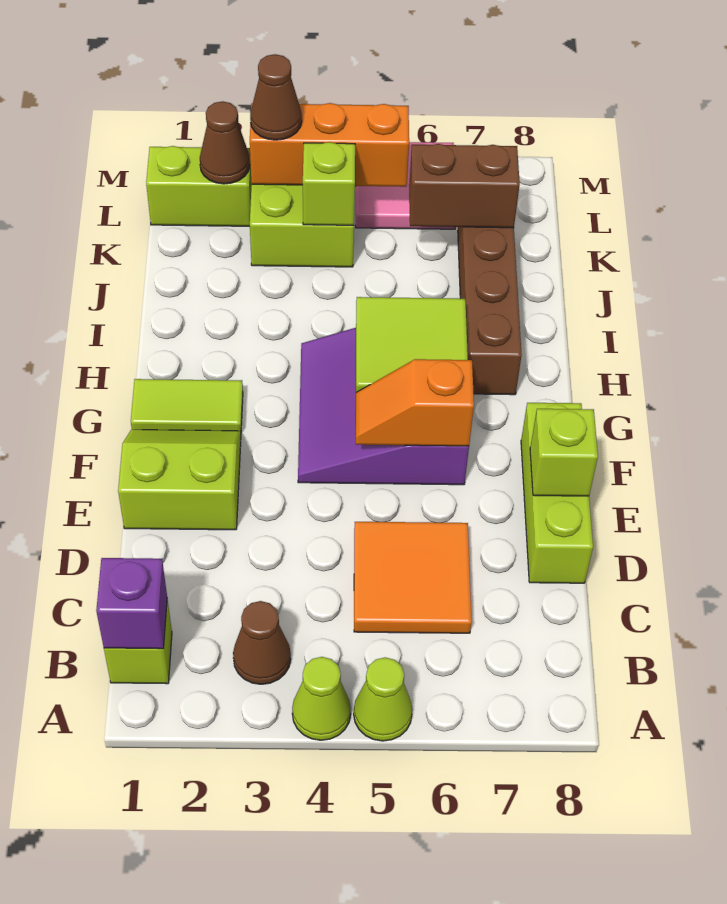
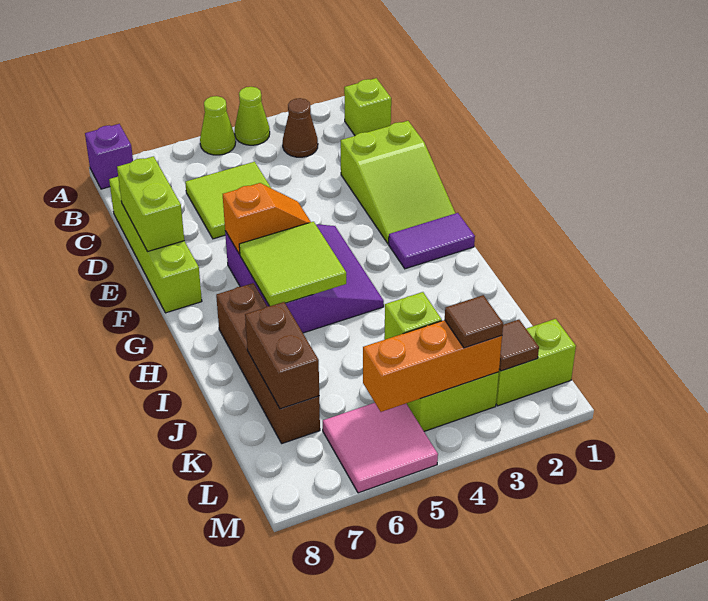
purple brick B1 level 2 -> purple brick A8 level 1
orange tile C5:D6 level 1 -> lime tile C5:D6 level 1
lime brick D8:F8 level 1 -> lime brick C8:F8 level 1
lime slope E1:F2 level 1 top E -> lime slope D1:F2 level 1 top D
lime brick E8 level 2 -> lime brick D8:E8 level 2
lime tile G1:G2 level 1 -> purple tile G1:G2 level 1
brown brick K6:K7 level 2 -> brown brick J7:K7 level 2
brown cone L2 level 2 -> brown tile L2 level 2
brown cone L3 level 3 -> brown tile L3 level 3

